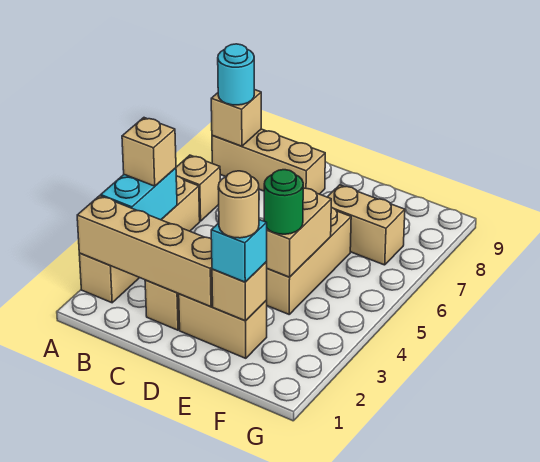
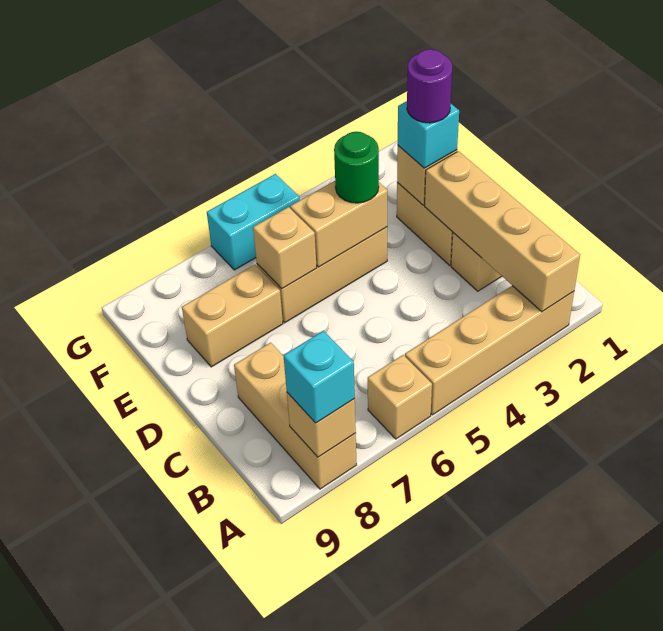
cyan brick A3:A4 level 2 -> cyan brick G5:G6 level 1
tan brick A4 level 3 -> tan brick E6 level 2
cyan round brick A8 level 3 -> cyan brick A8 level 3
tan round brick E2 level 4 -> purple round brick E2 level 4
tan brick E7:F7 level 1 -> tan brick E7:E8 level 1

